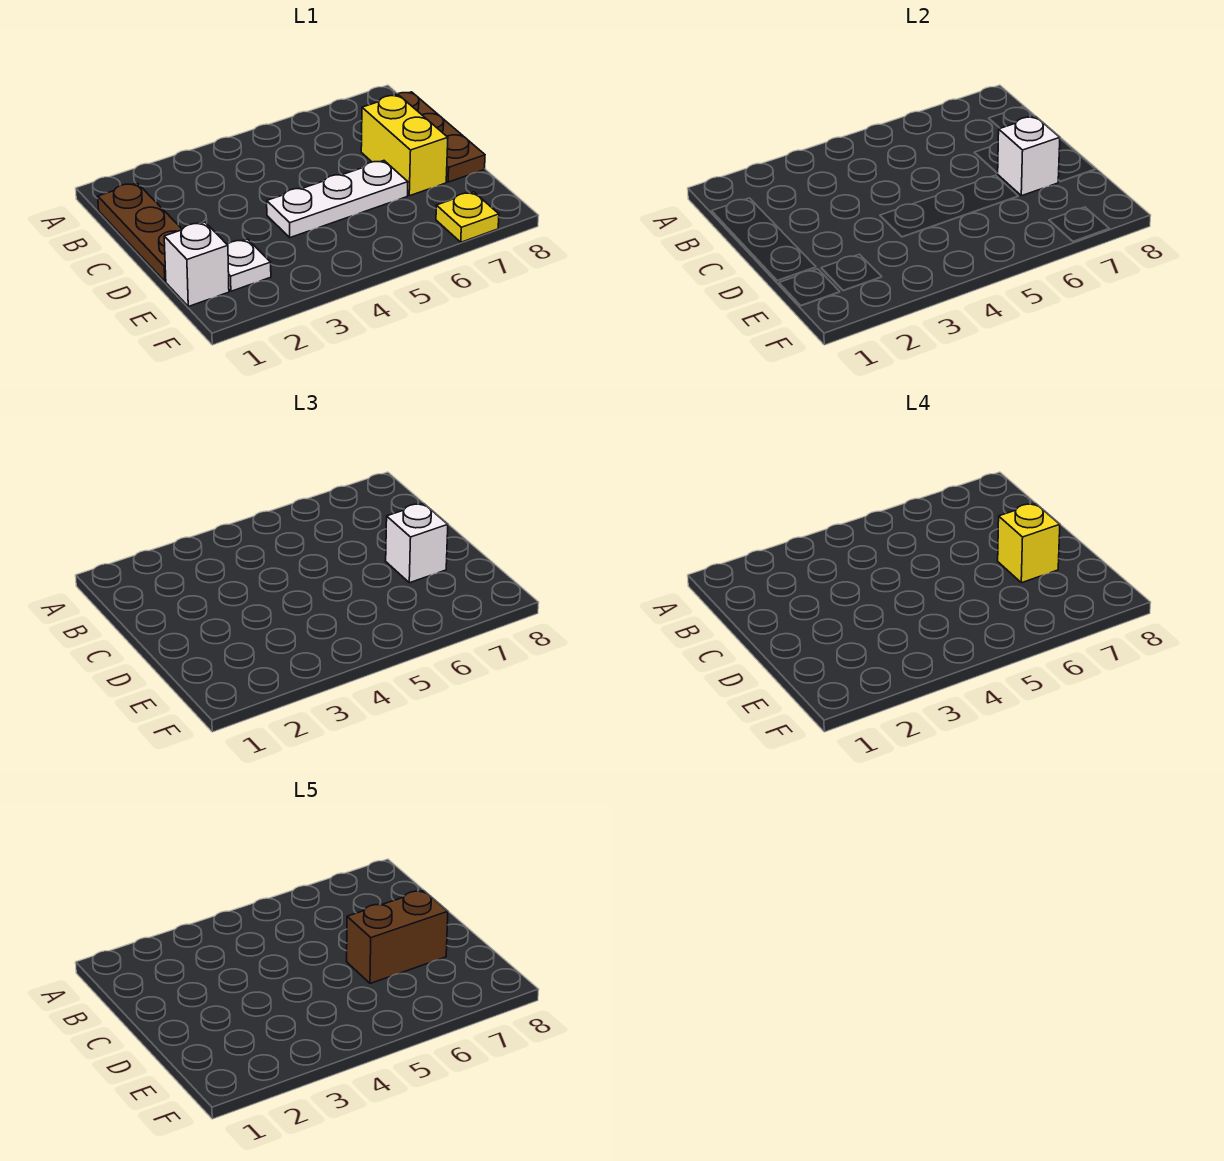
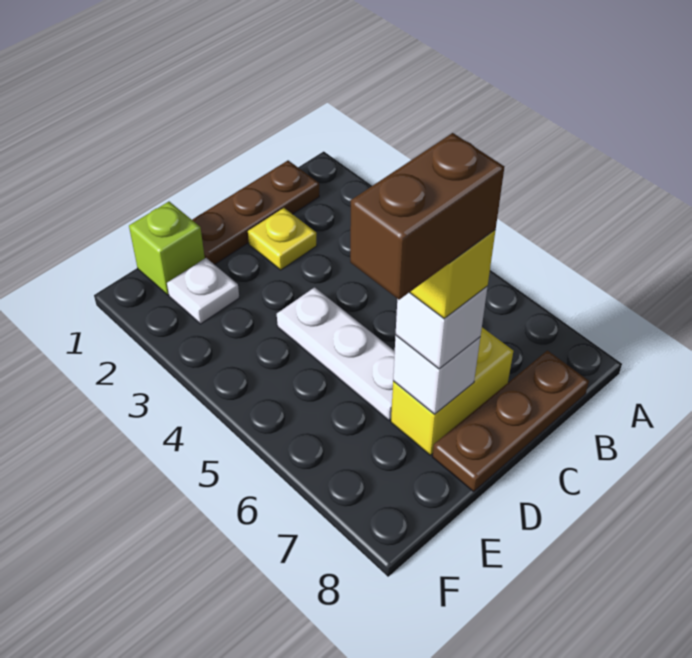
brown brick D6:D7 level 5 -> brown brick D7:E7 level 5
white brick E1 level 1 -> lime brick E1 level 1
yellow plate F7 level 1 -> yellow plate C2 level 1

